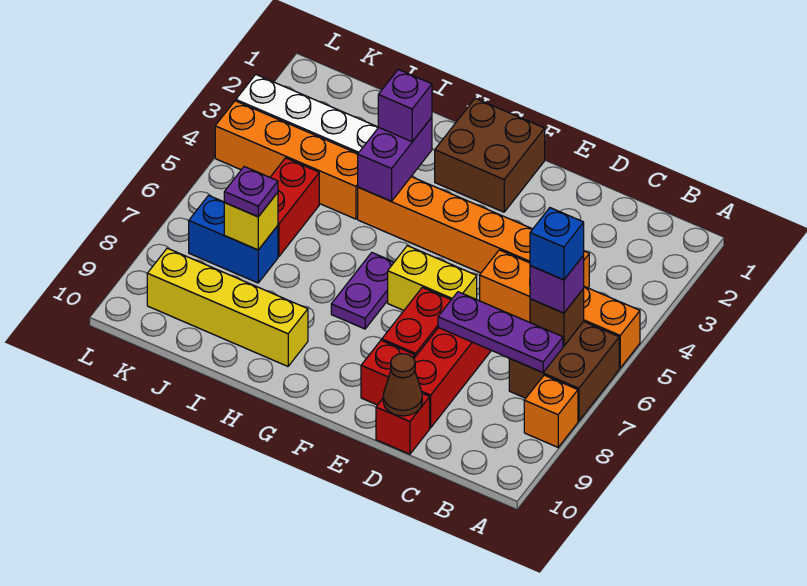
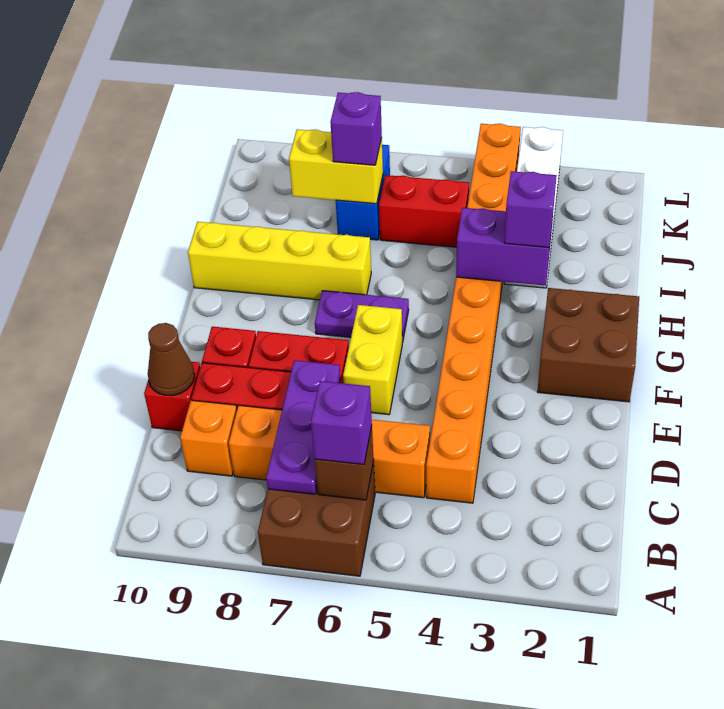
orange brick A5:D5 level 1 -> orange brick C5:C8 level 1
orange brick A8 level 1 -> orange brick C9 level 1
blue brick B6 level 4 -> none
yellow brick H9:K9 level 1 -> yellow brick H7:H10 level 1
yellow brick J7 level 2 -> yellow brick J7:J8 level 2
purple plate J7 level 3 -> purple brick J7 level 3

